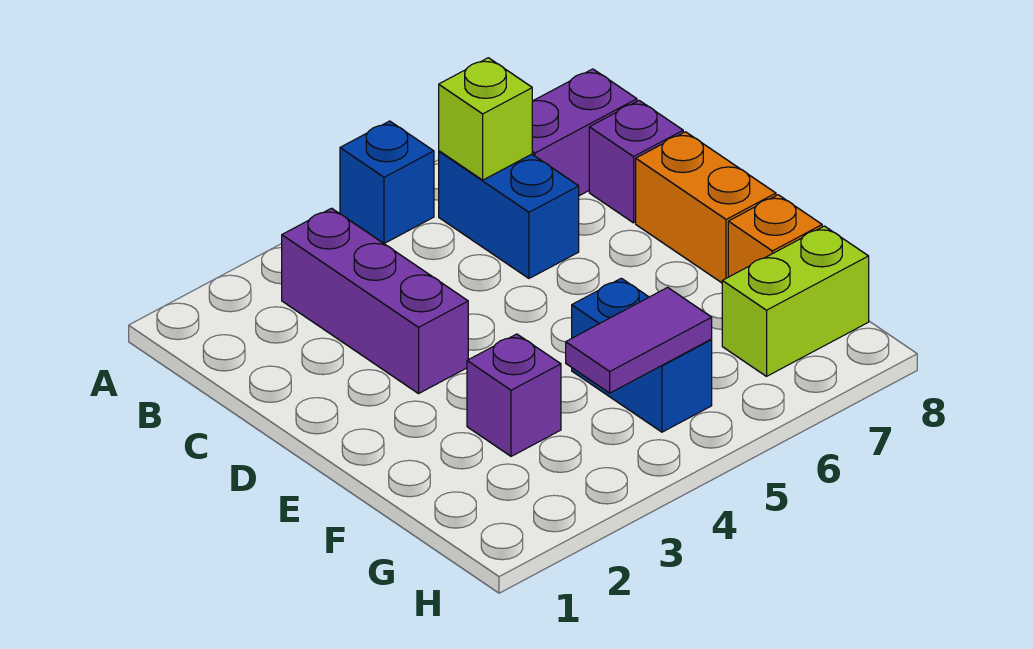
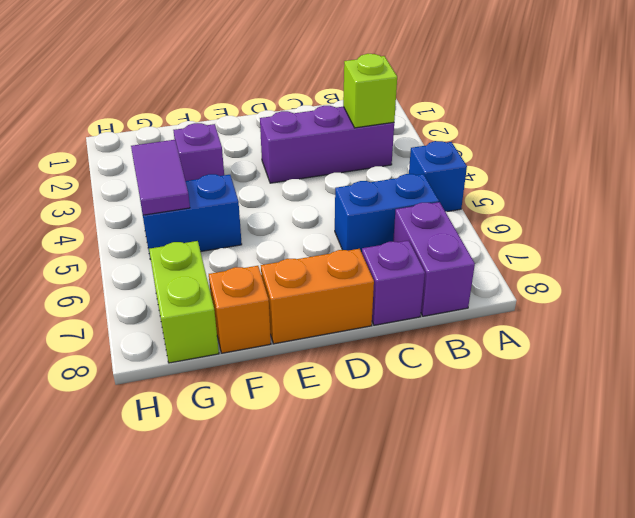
lime brick B6 level 2 -> lime brick B3 level 2

